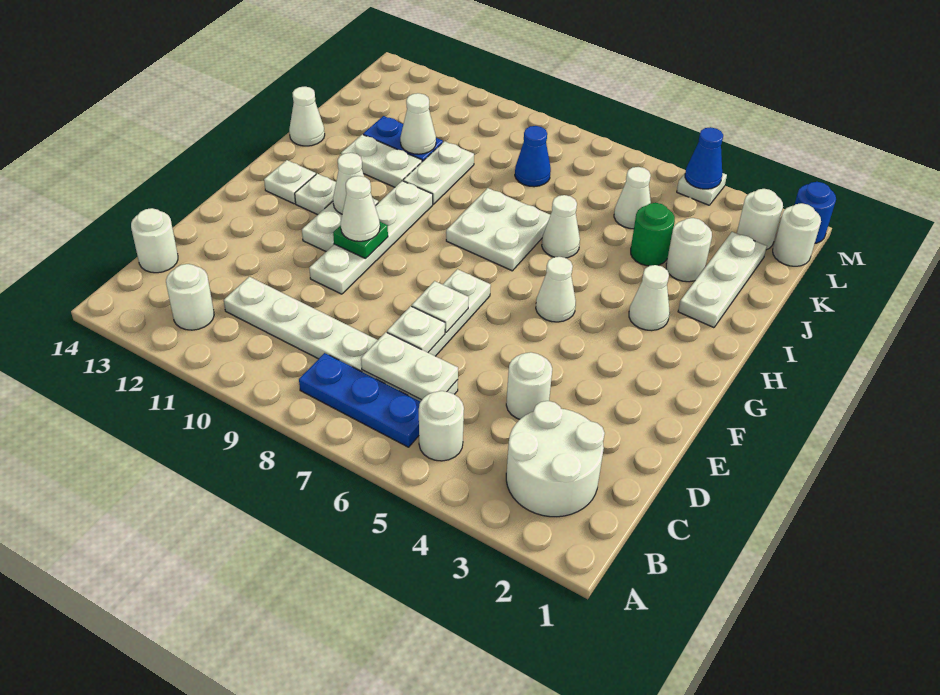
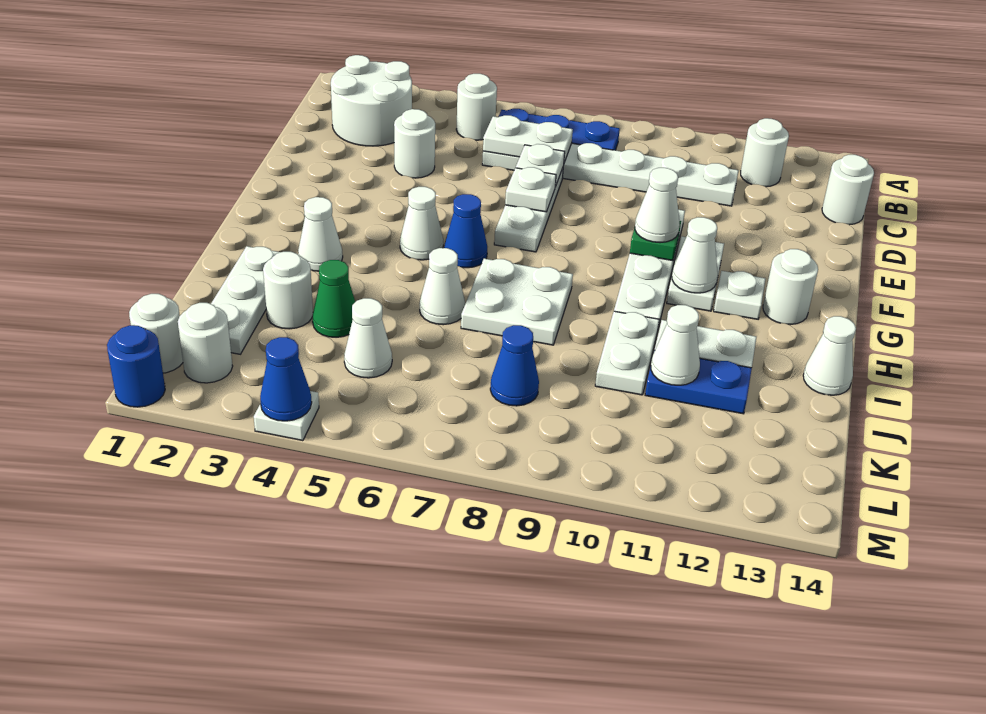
none -> blue cone G6 level 1
white plate G13 level 1 -> white round brick G13 level 1
green round brick J4 level 1 -> green cone J4 level 1

